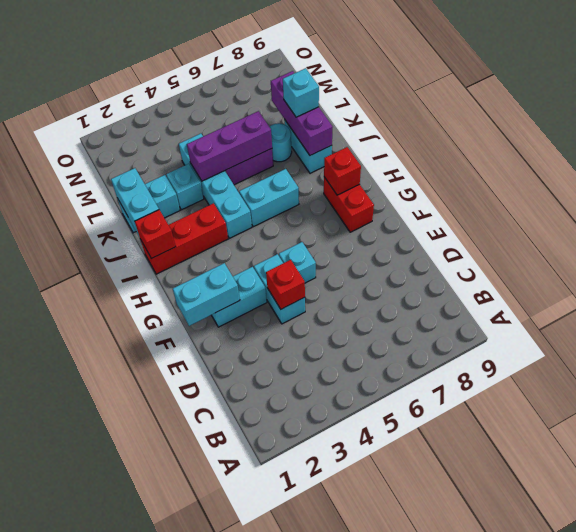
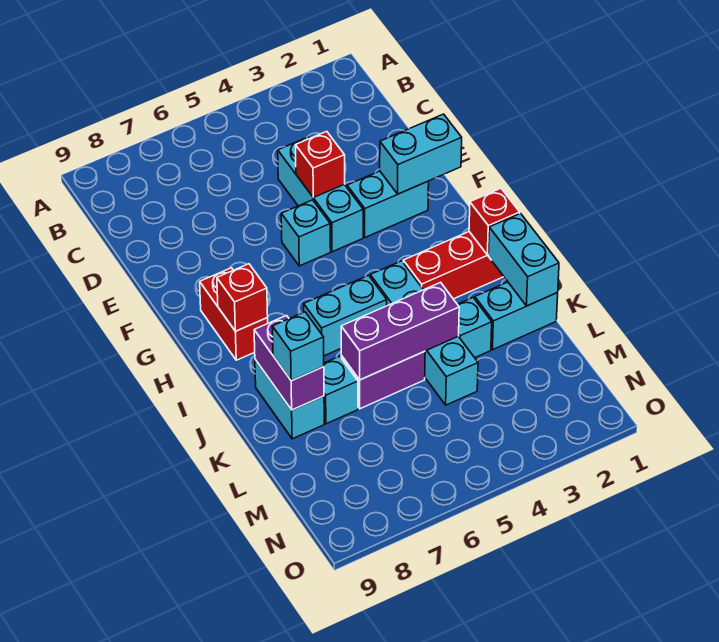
cyan brick E4:F4 level 1 -> cyan brick D4:F4 level 1
purple brick J8:L8 level 2 -> purple brick J8:K8 level 2
cyan round brick K7 level 1 -> cyan brick K7 level 1

